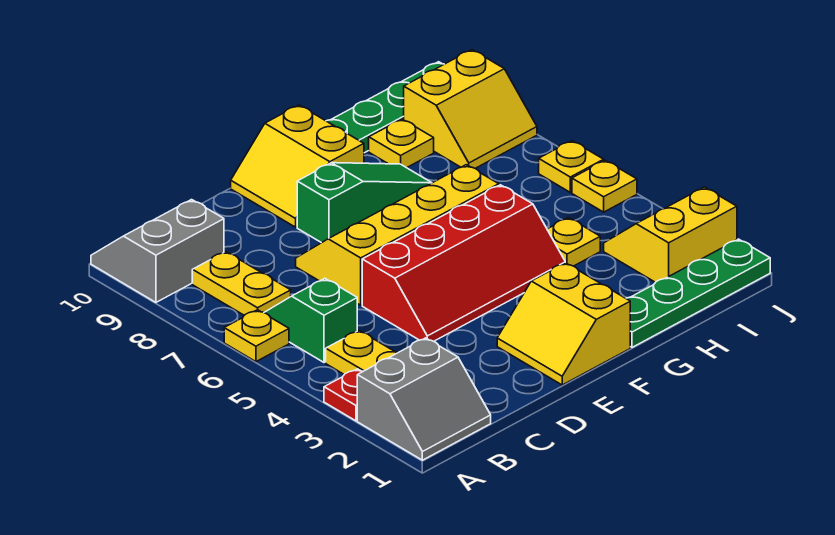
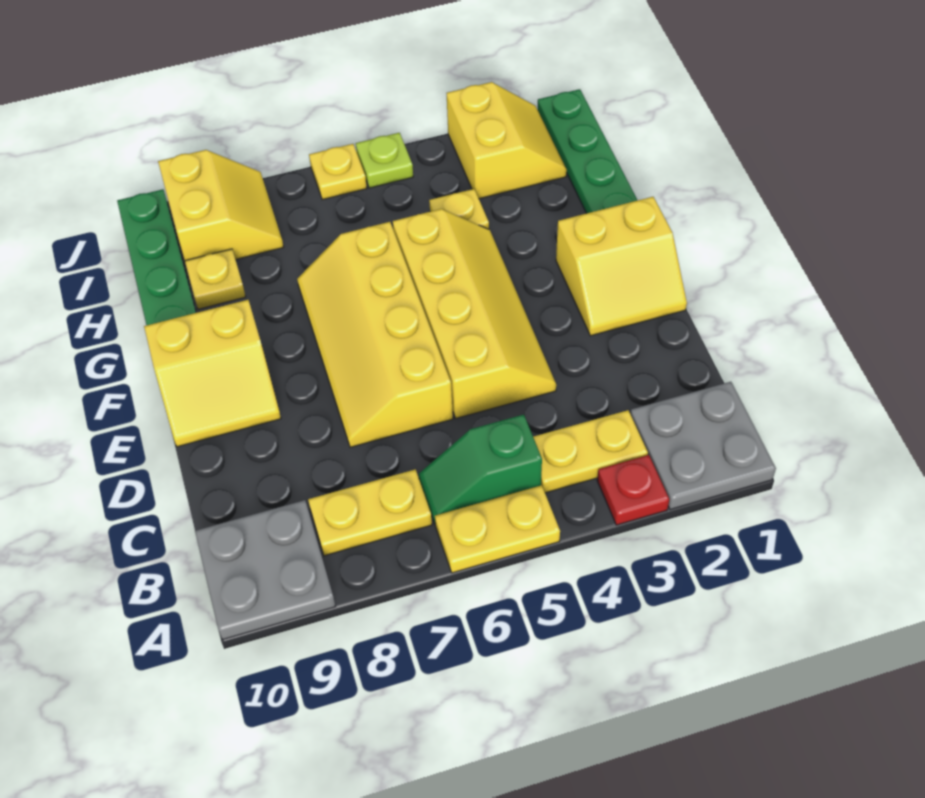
grey slope A1:B2 level 1 top 2 -> grey plate A1:B2 level 1
yellow plate A6 level 1 -> yellow plate A5:A6 level 1
grey slope A9:B10 level 1 top 9 -> grey plate A9:B10 level 1
red slope D4:G5 level 1 top 5 -> yellow slope D4:G5 level 1 top 5
green slope E8:G8 level 1 top E -> none
yellow slope I2:J3 level 1 top 2 -> yellow slope I2:J3 level 1 top 3
yellow plate J5 level 1 -> lime plate J5 level 1

